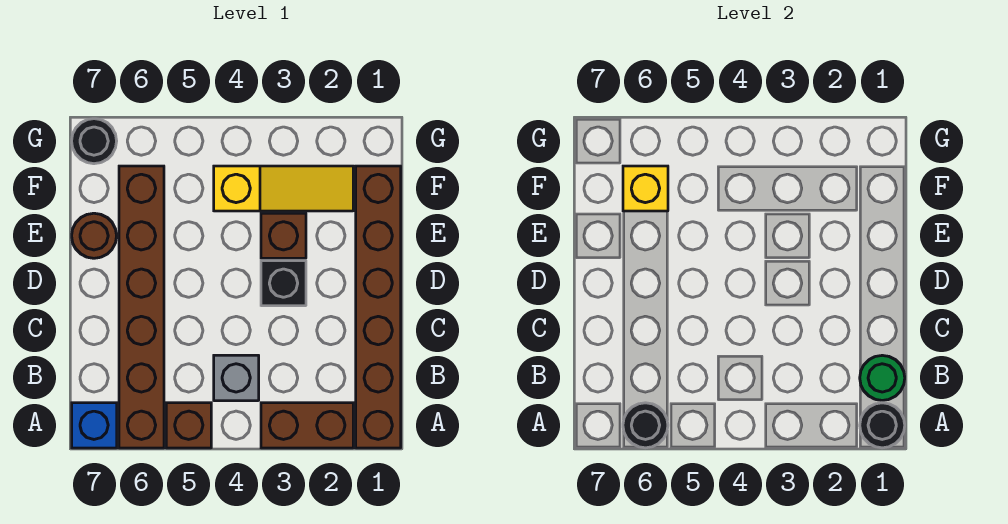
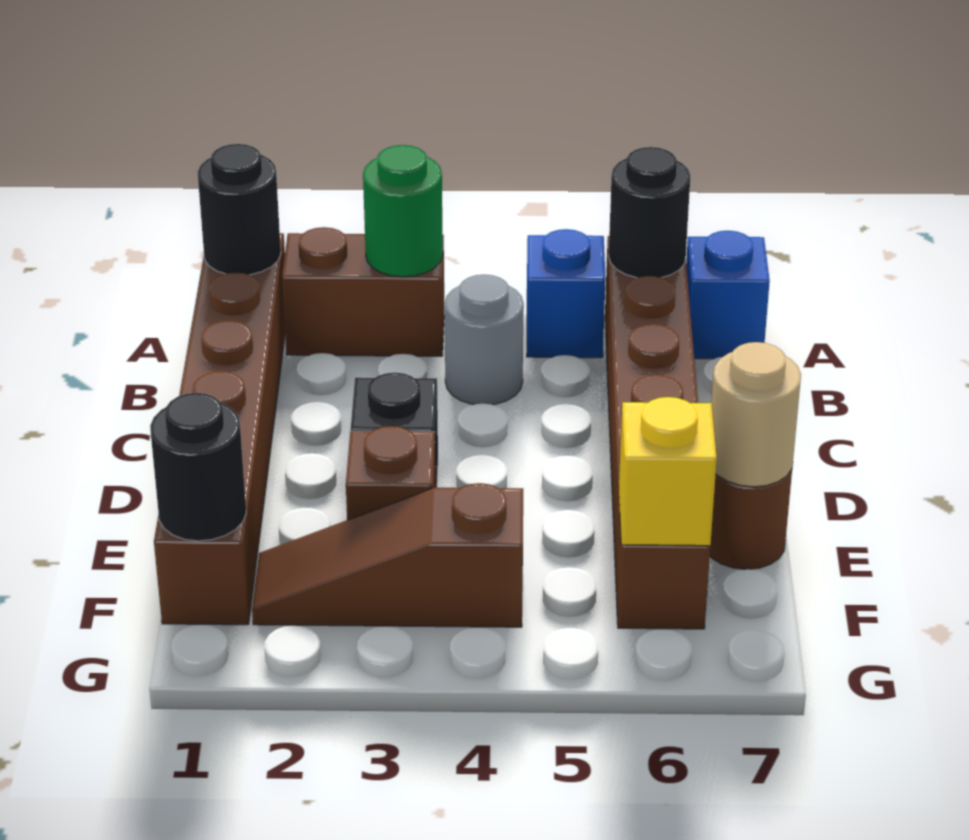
brown brick A5 level 1 -> blue brick A5 level 1
green round brick B1 level 2 -> green round brick A3 level 2
grey brick B4 level 1 -> grey round brick B4 level 1
none -> tan round brick E7 level 2
yellow slope F2:F4 level 1 top 4 -> brown slope F2:F4 level 1 top 4
black round brick G7 level 1 -> black round brick F1 level 2

